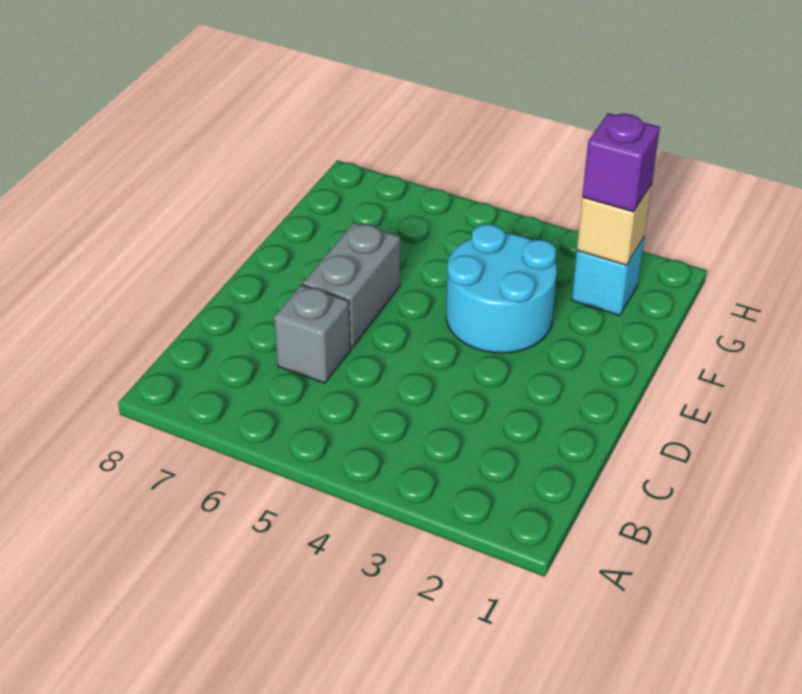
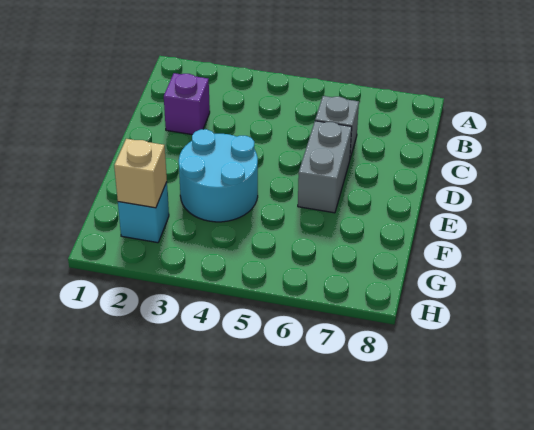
purple brick G2 level 3 -> purple brick C2 level 1

